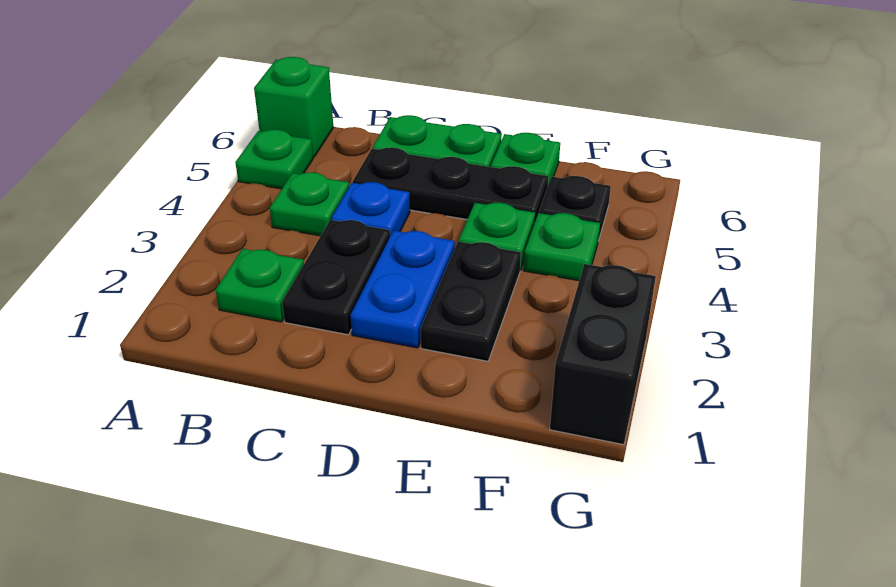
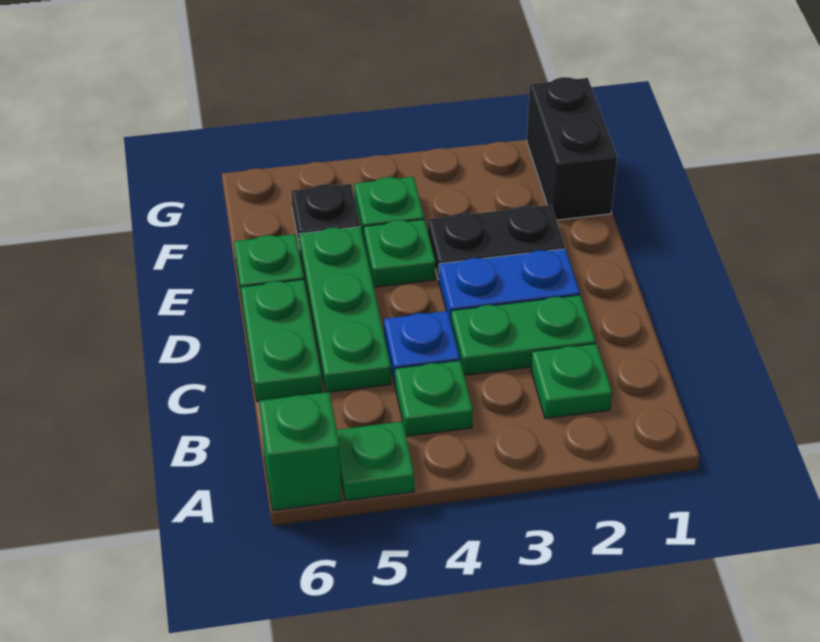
black plate C2:C3 level 1 -> green plate C2:C3 level 1
black plate C5:E5 level 1 -> green plate C5:E5 level 1
black brick G1:G2 level 1 -> black brick F1:G1 level 1

